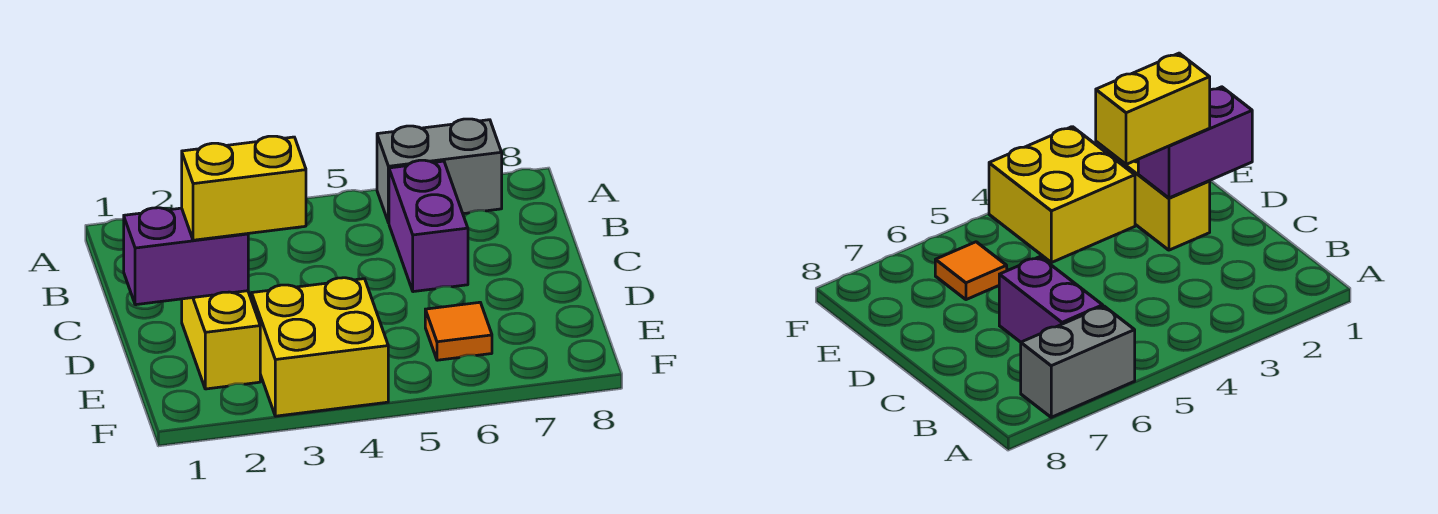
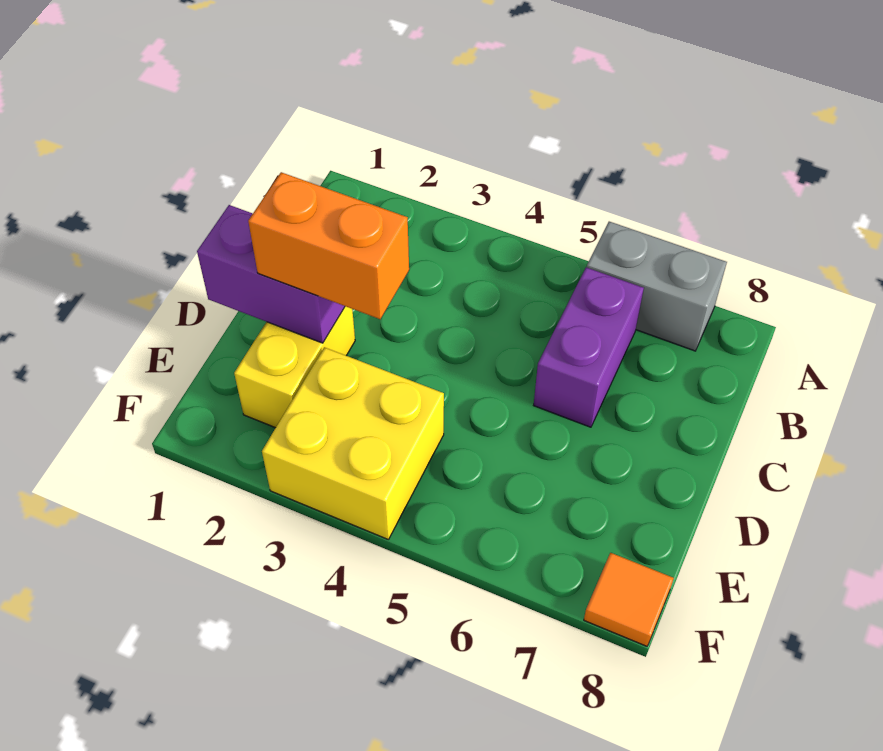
yellow brick D2:D3 level 3 -> orange brick D2:D3 level 3
orange tile E6 level 1 -> orange tile F8 level 1

